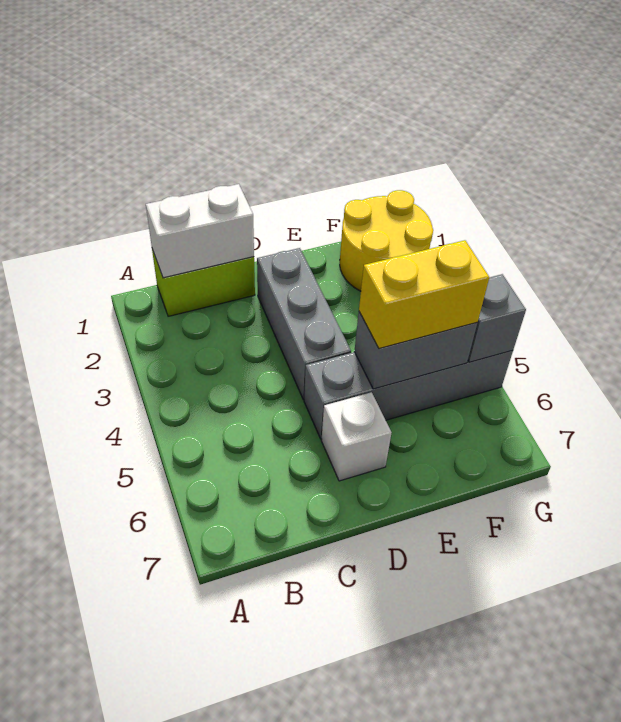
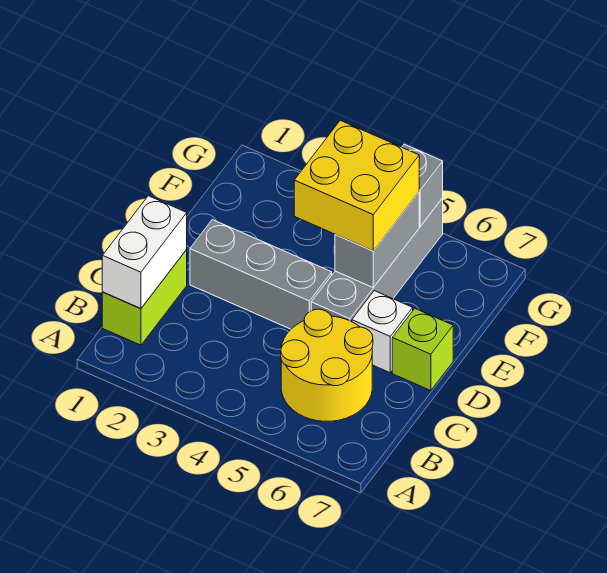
none -> lime brick D7 level 1
yellow brick E5:F5 level 3 -> yellow brick E4:F5 level 3
yellow round brick F1:G2 level 1 -> yellow round brick B5:C6 level 1

